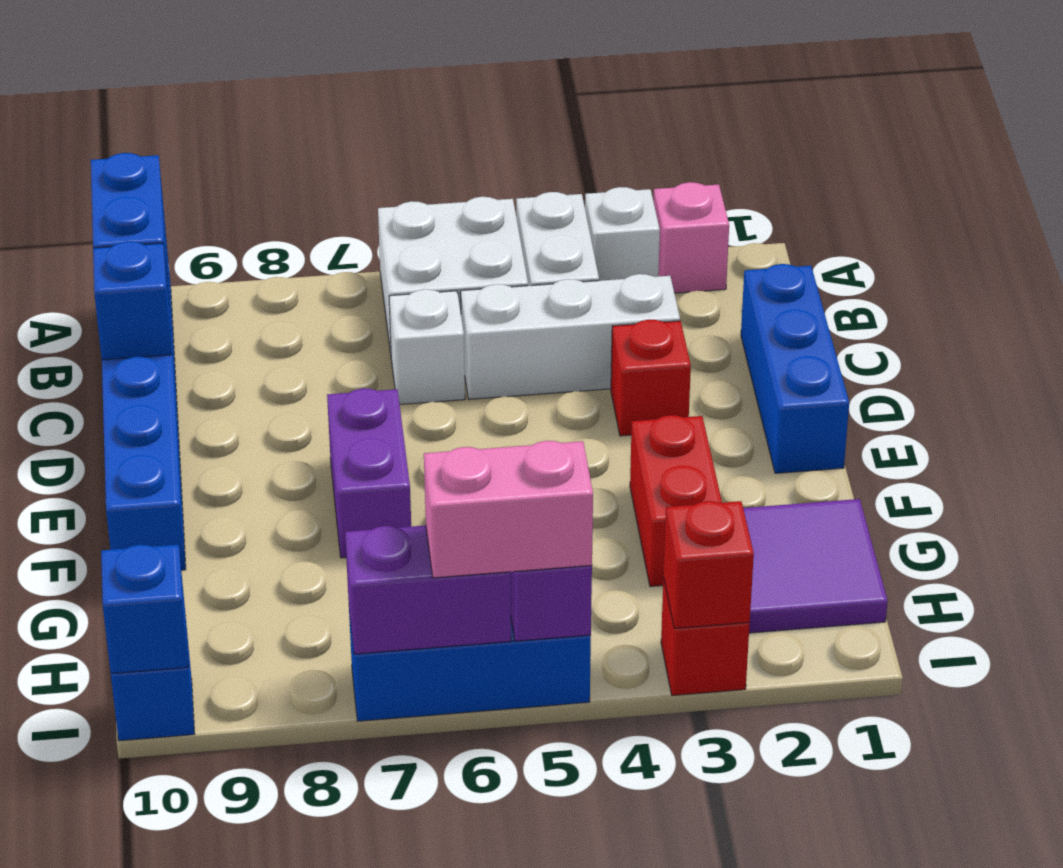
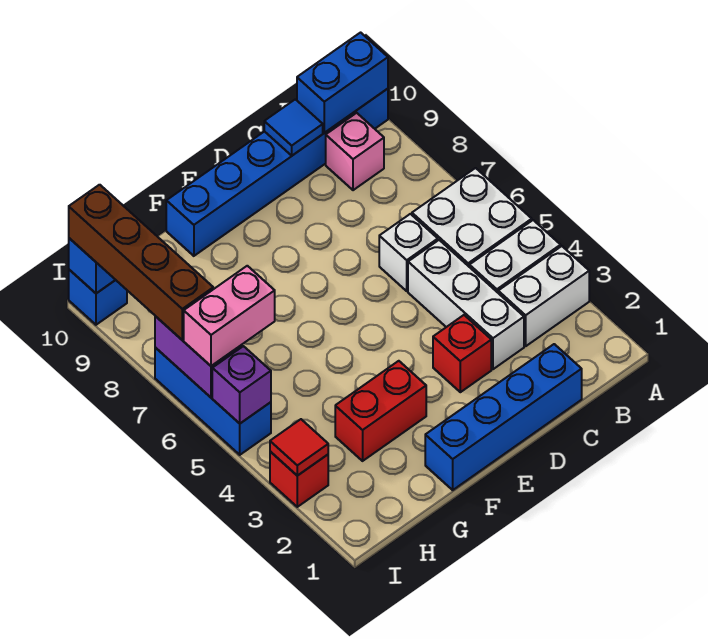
pink brick A2 level 1 -> pink brick B9 level 1
white brick A3 level 1 -> white brick A3:B3 level 1
blue brick C1:E1 level 1 -> blue brick C1:F1 level 1
blue brick C10 level 2 -> blue tile C10 level 2
purple brick E7:F7 level 1 -> none
purple tile G1:H2 level 1 -> none
red brick I3 level 2 -> red tile I3 level 2
pink brick I5:I6 level 3 -> pink brick H6:I6 level 3
none -> brown brick I7:I10 level 3

